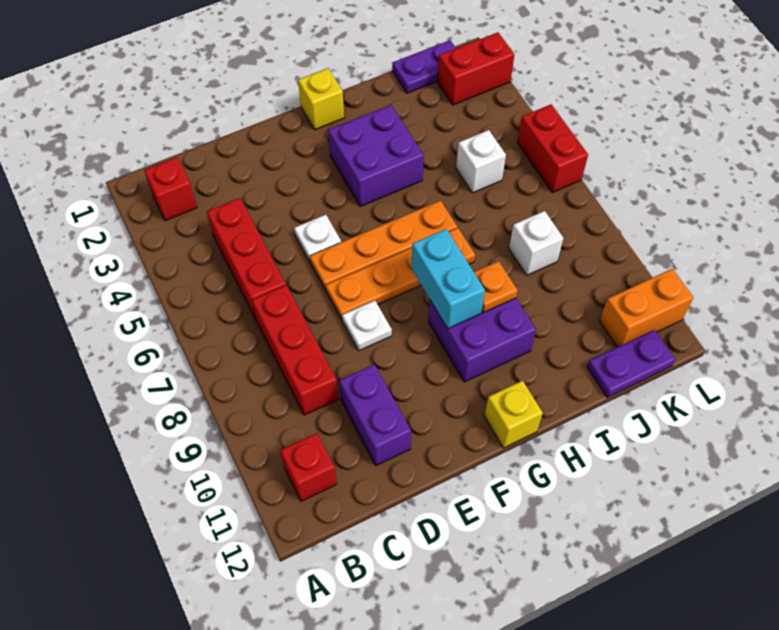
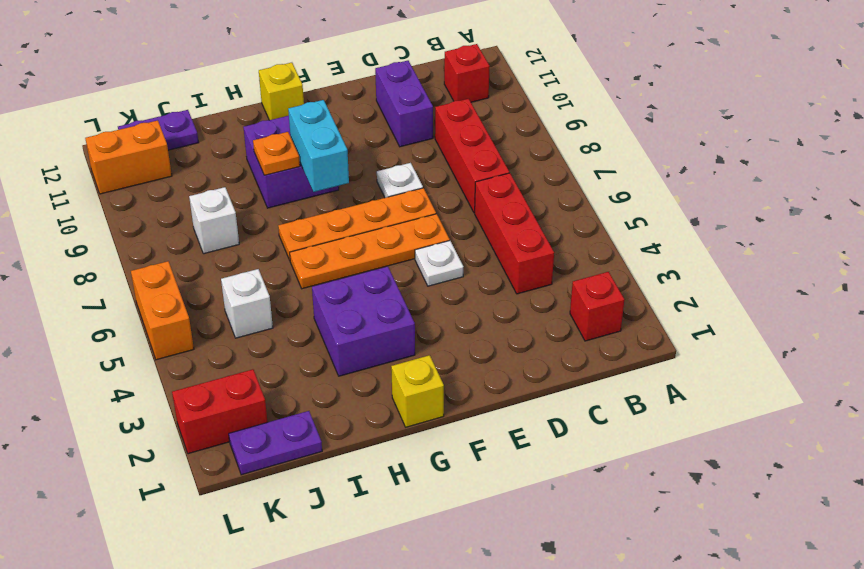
red brick L5:L6 level 1 -> orange brick L5:L6 level 1

